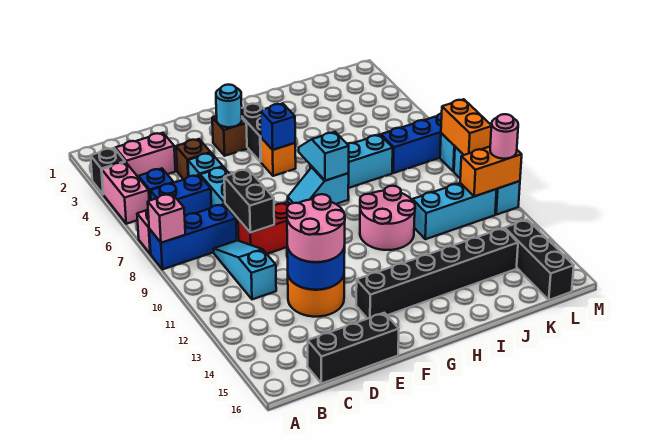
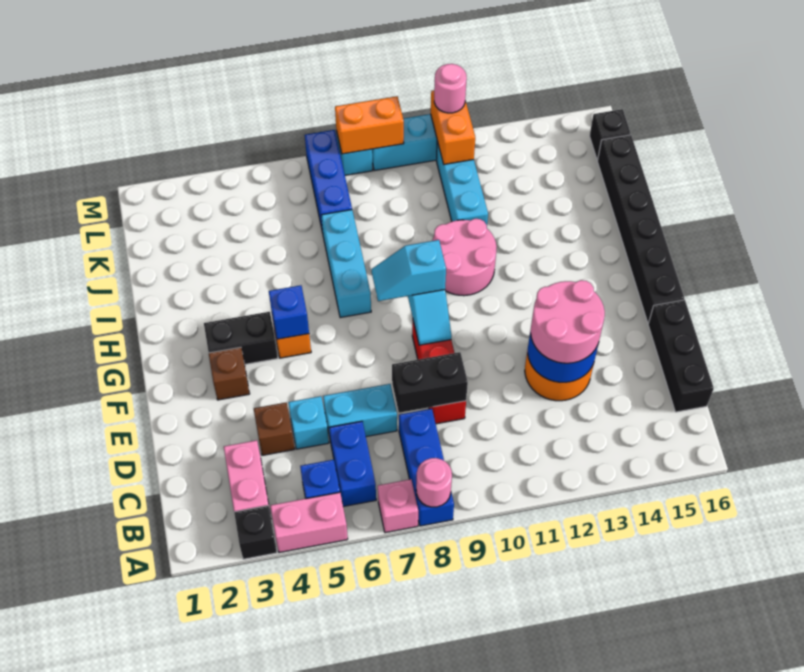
pink brick A8 level 2 -> pink round brick A8 level 2
cyan slope C9:C11 level 1 top 11 -> none
cyan round brick F3 level 2 -> none
black brick F14:K14 level 1 -> black brick F16:K16 level 1
black brick L14:L16 level 1 -> black brick L16 level 1

